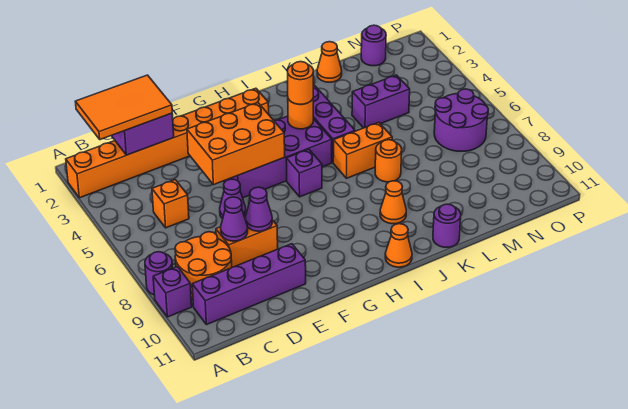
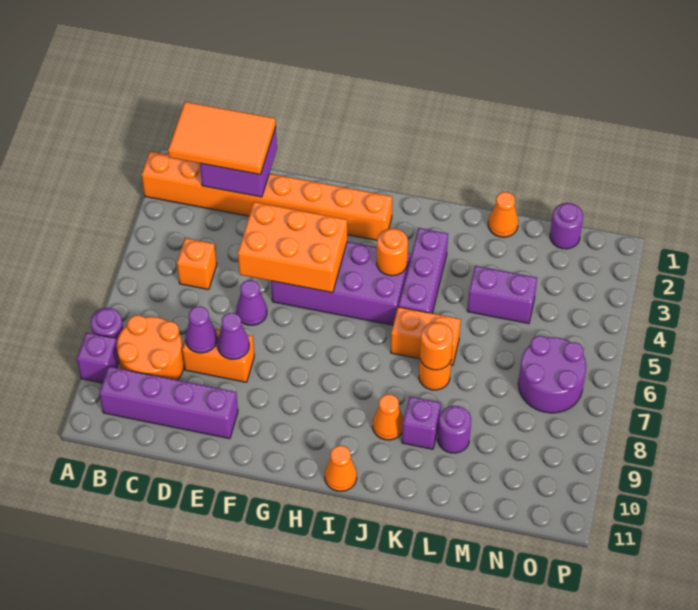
purple brick H6 level 1 -> purple brick K9 level 1
orange round brick I4 level 3 -> orange round brick K7 level 2
purple round brick K11 level 1 -> purple round brick L9 level 1

